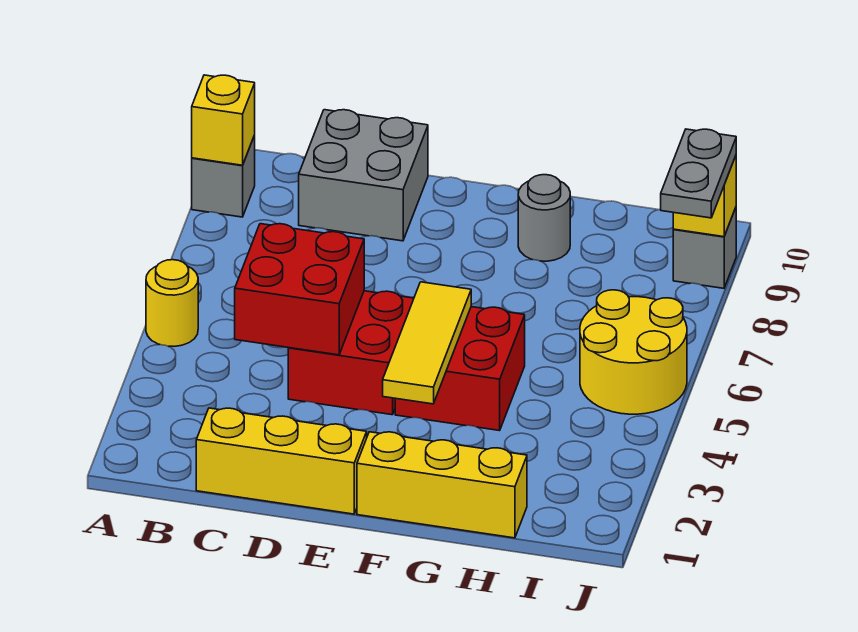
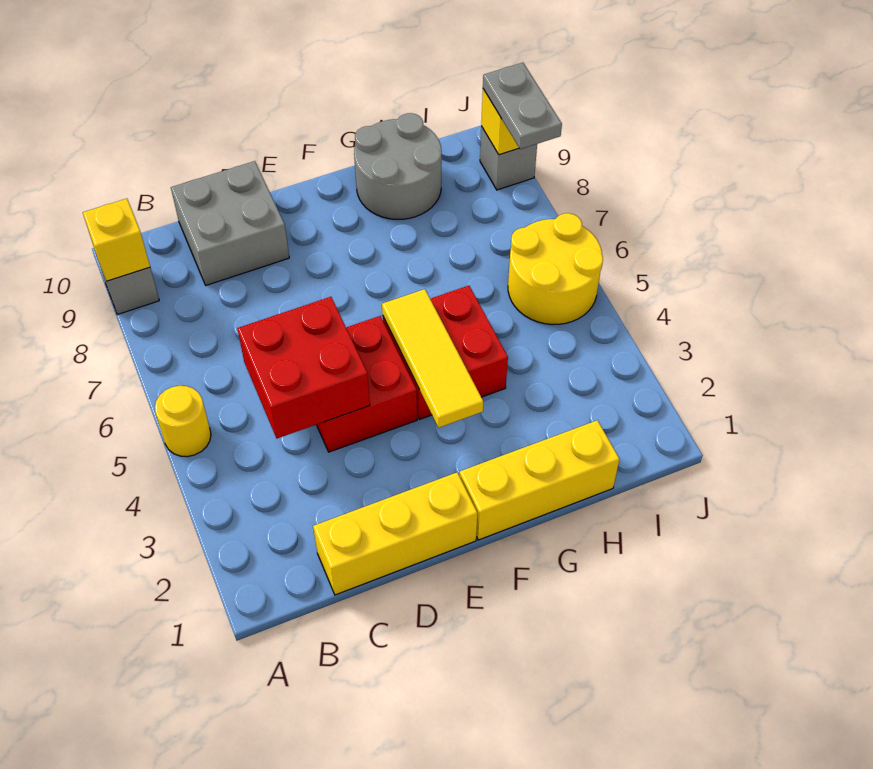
grey round brick G9 level 1 -> grey round brick G9:H10 level 1

